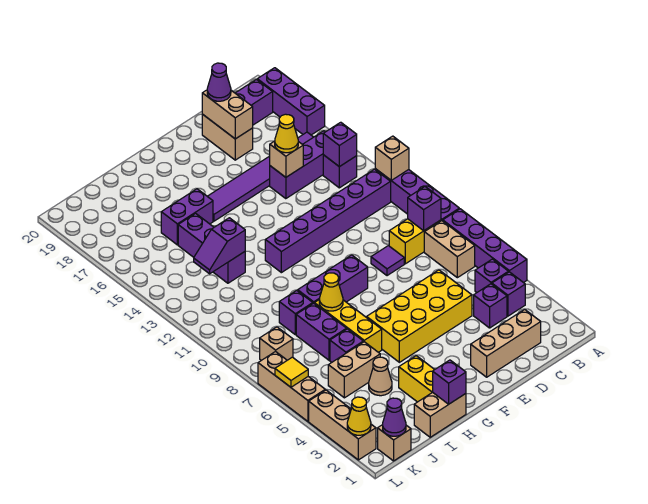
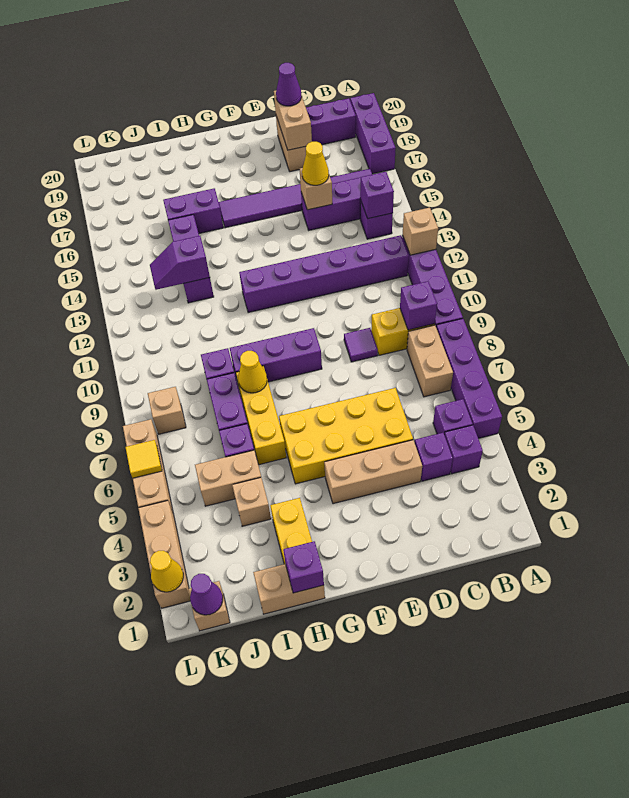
tan brick C2:E2 level 1 -> tan brick D4:F4 level 1
tan cone I4 level 1 -> tan brick I4 level 1

